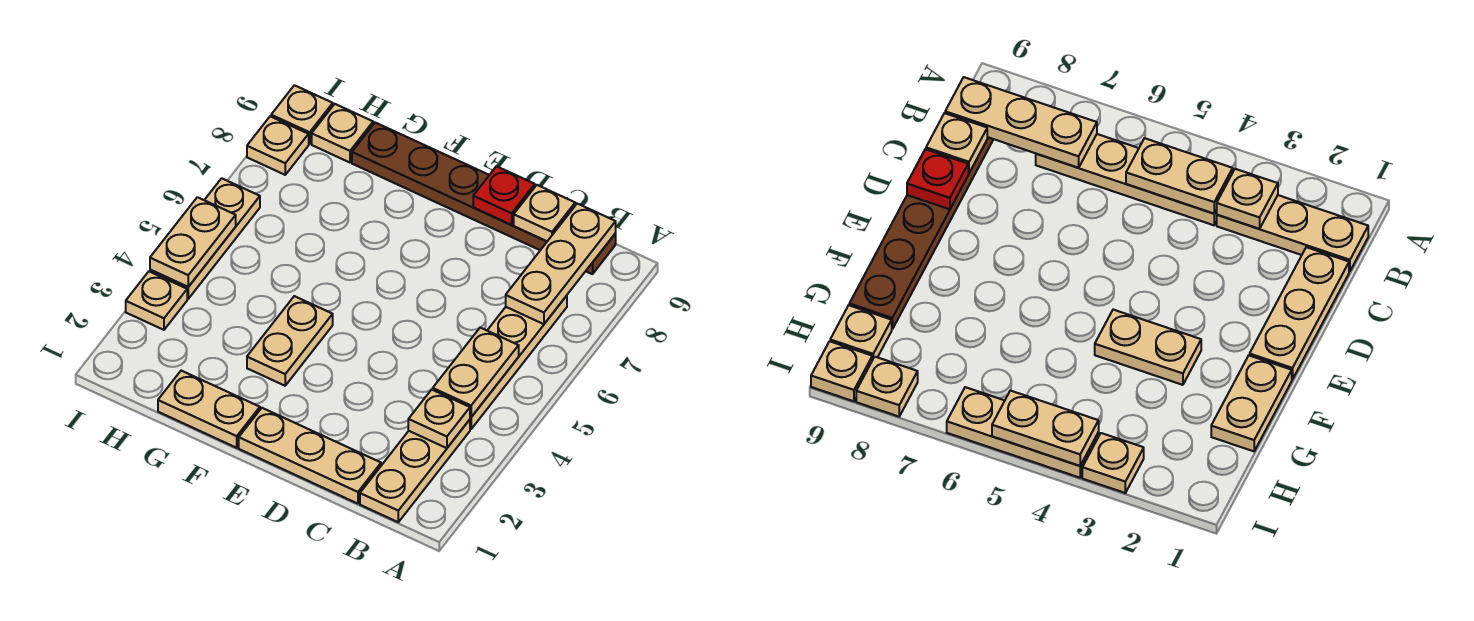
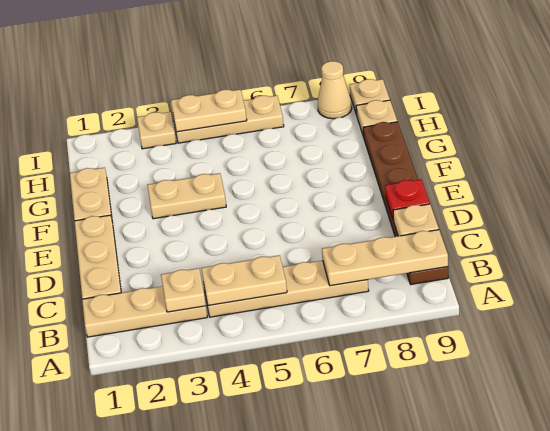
tan plate I8 level 1 -> tan cone I8 level 1

